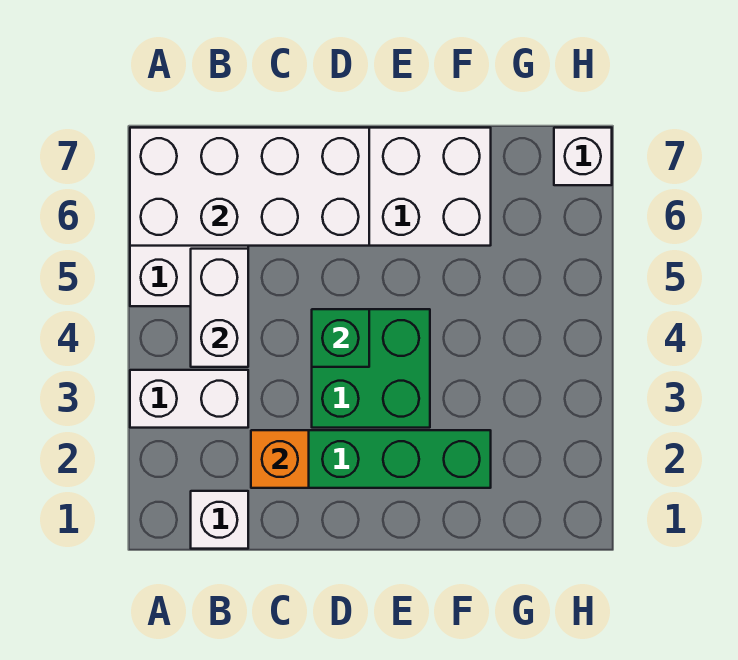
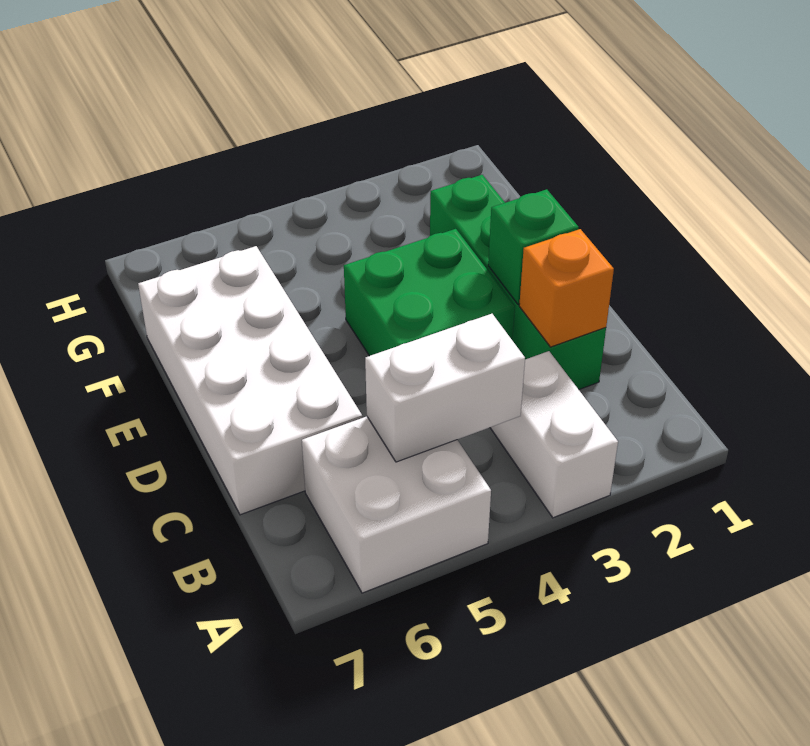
white brick A6:D7 level 2 -> none
white brick B1 level 1 -> none
green brick D4 level 2 -> green brick D2 level 2
white brick H7 level 1 -> none

